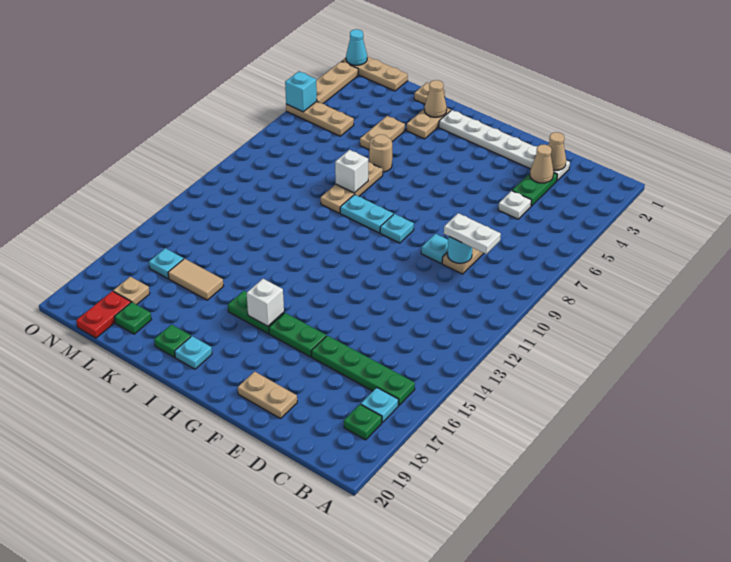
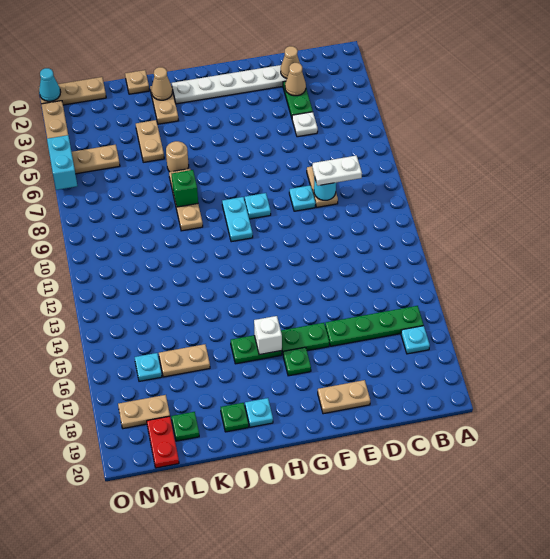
green plate B18 level 1 -> green plate G17 level 1
cyan plate H9:I9 level 1 -> cyan plate H9:H10 level 1
white brick J8 level 2 -> green brick J8 level 2
tan tile K16:L16 level 1 -> tan plate K16:L16 level 1
tan plate M18 level 1 -> tan plate M18:N18 level 1
cyan brick O5 level 2 -> cyan brick O5:O6 level 2

